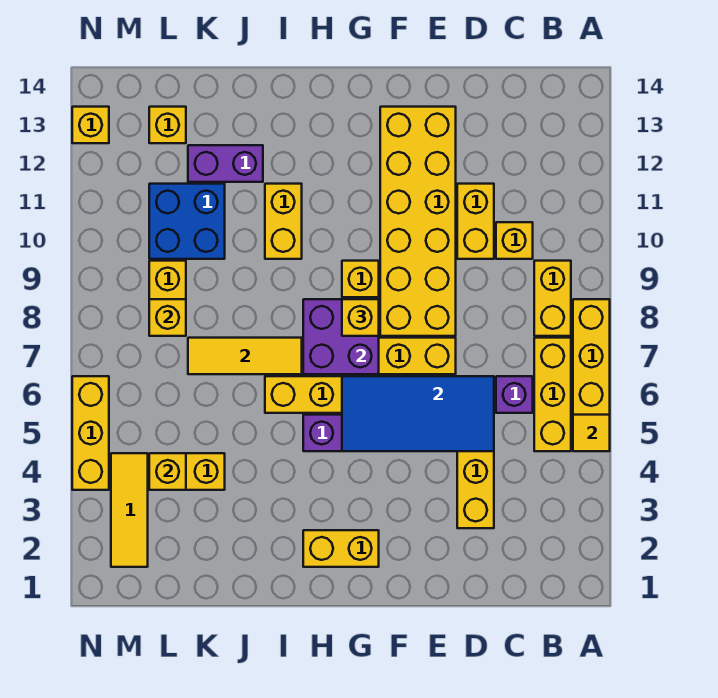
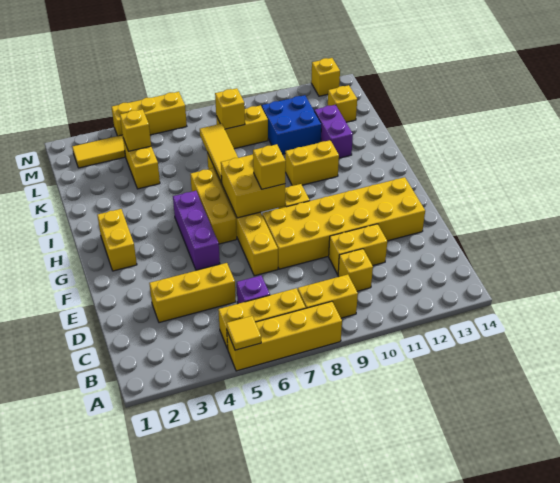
blue tile D5:G6 level 2 -> none
purple brick G7:H8 level 2 -> yellow brick G7:H8 level 2

